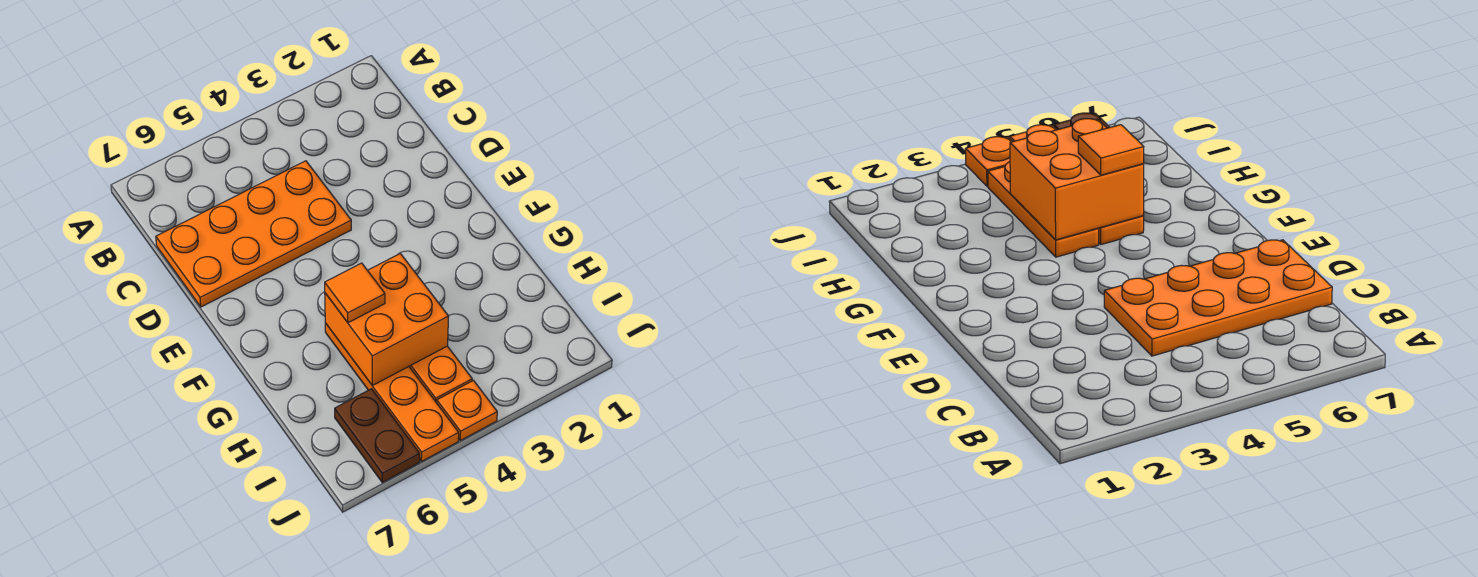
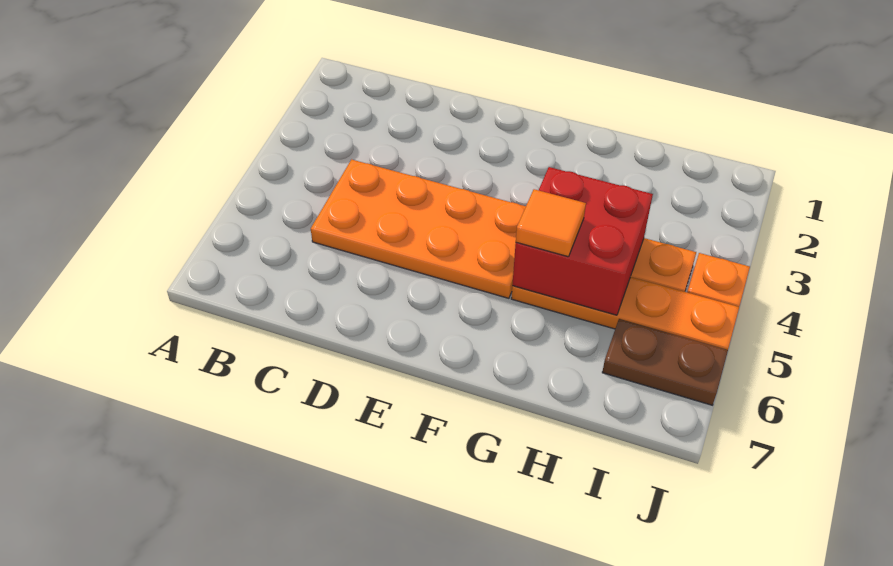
orange plate C4:D7 level 1 -> orange plate C4:F5 level 1
orange brick G4:H5 level 2 -> red brick G4:H5 level 2

